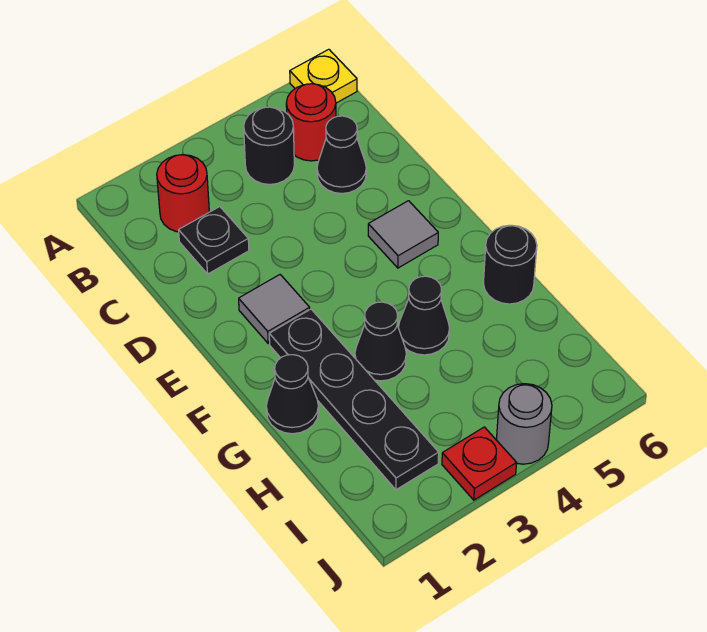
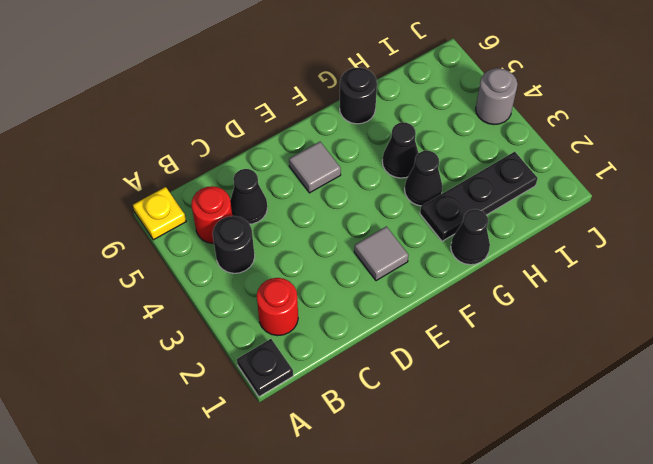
black plate C2 level 1 -> black plate A1 level 1
black plate F2:I2 level 1 -> black plate G2:I2 level 1
red plate J3 level 1 -> none

